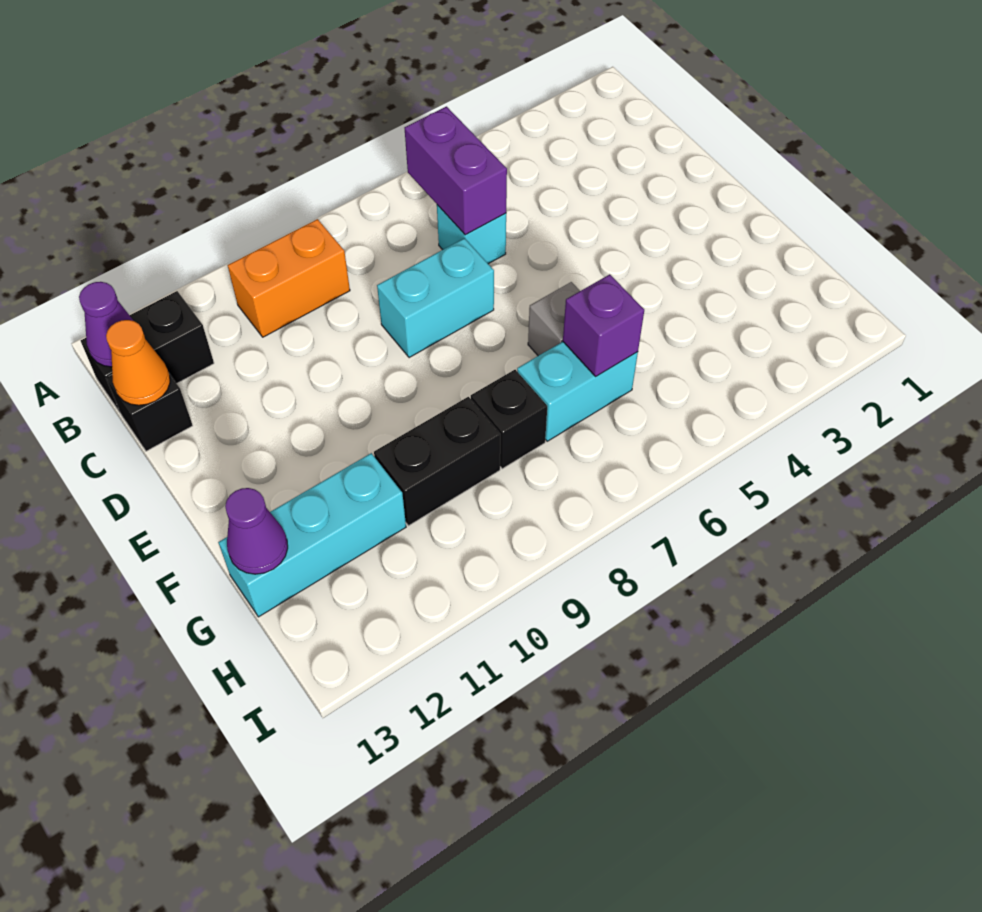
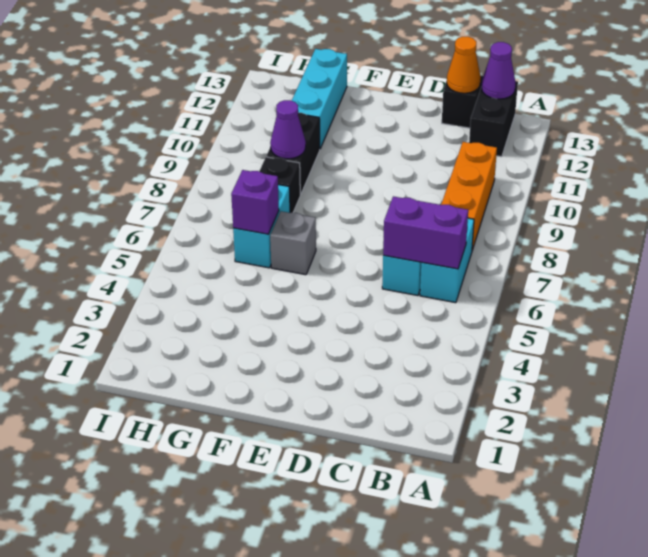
orange brick B9:B10 level 1 -> orange brick B8:B10 level 1
cyan brick D7:D8 level 1 -> cyan brick B6:B7 level 1
purple cone G13 level 2 -> purple cone G9 level 2

